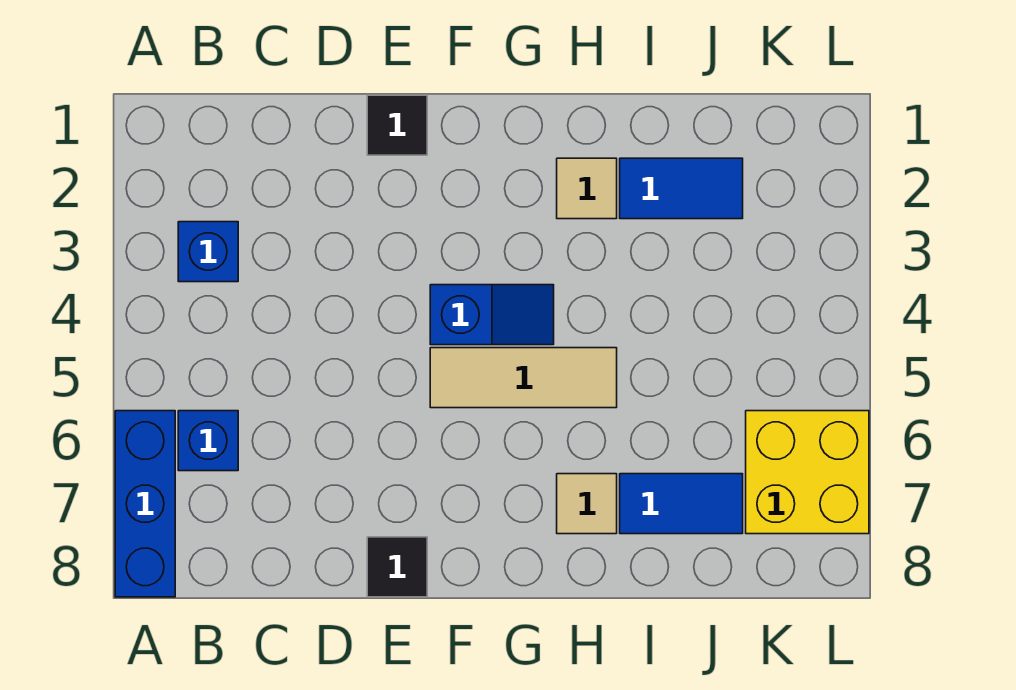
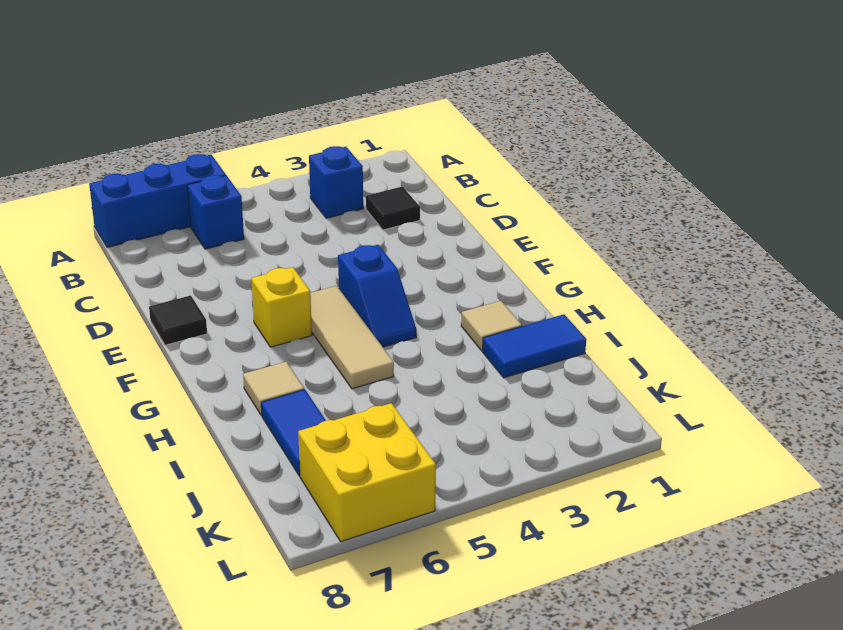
black tile E1 level 1 -> black tile C2 level 1
none -> yellow brick F6 level 1
blue tile I2:J2 level 1 -> blue tile I1:I2 level 1

